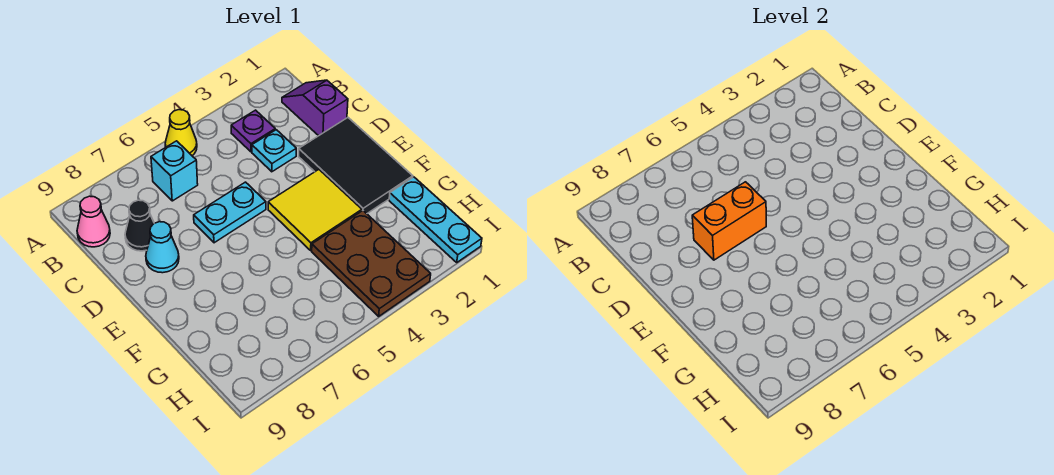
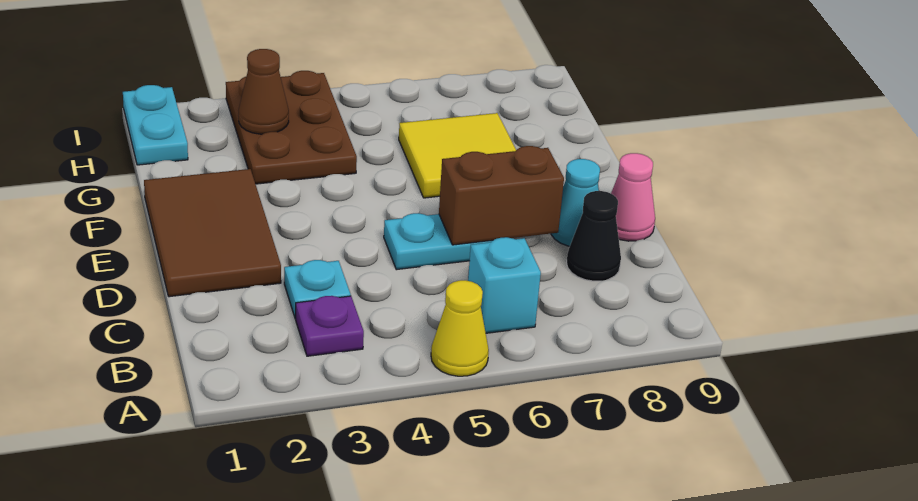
purple slope B1:C1 level 1 top C -> none
pink cone B9 level 1 -> pink cone D9 level 1
black tile D1:F2 level 1 -> brown tile D1:F2 level 1
orange brick D6:D7 level 2 -> brown brick D6:D7 level 2
yellow tile E3:F4 level 1 -> yellow tile F6:G7 level 1
cyan plate G1:I1 level 1 -> cyan plate H1:I1 level 1
none -> brown cone H3 level 2

